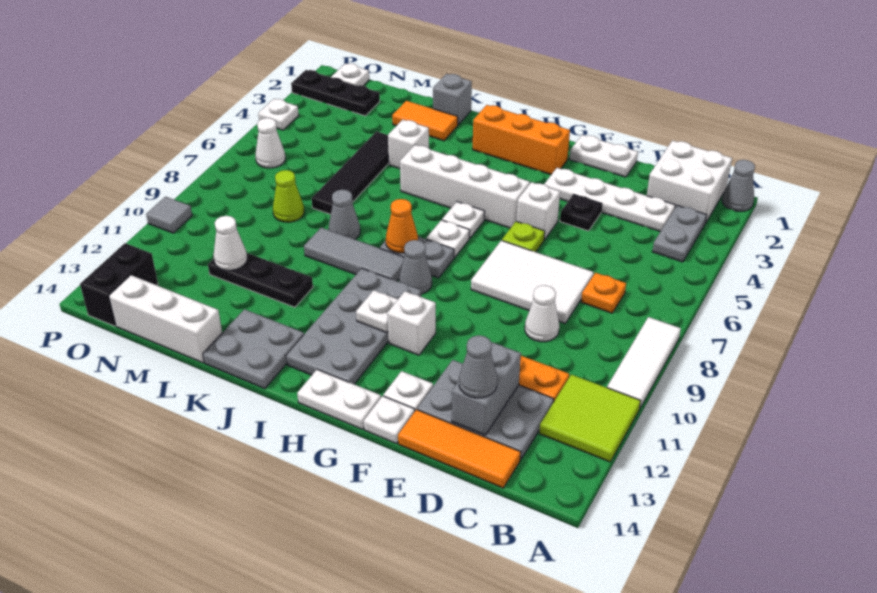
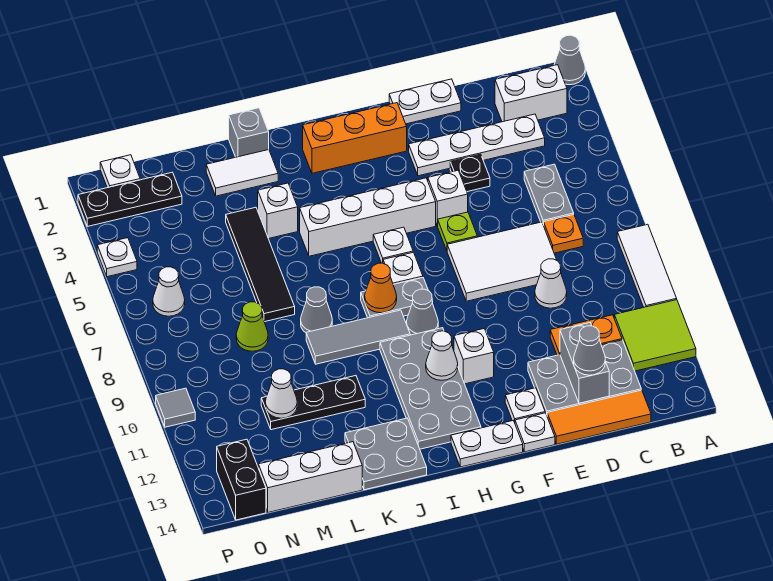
white brick B1:C2 level 1 -> white brick B2:C2 level 1
grey plate B3:B4 level 1 -> grey plate C5:C6 level 1
white plate H11 level 2 -> white cone H11 level 2
orange tile K2:L2 level 1 -> white tile K2:L2 level 1

